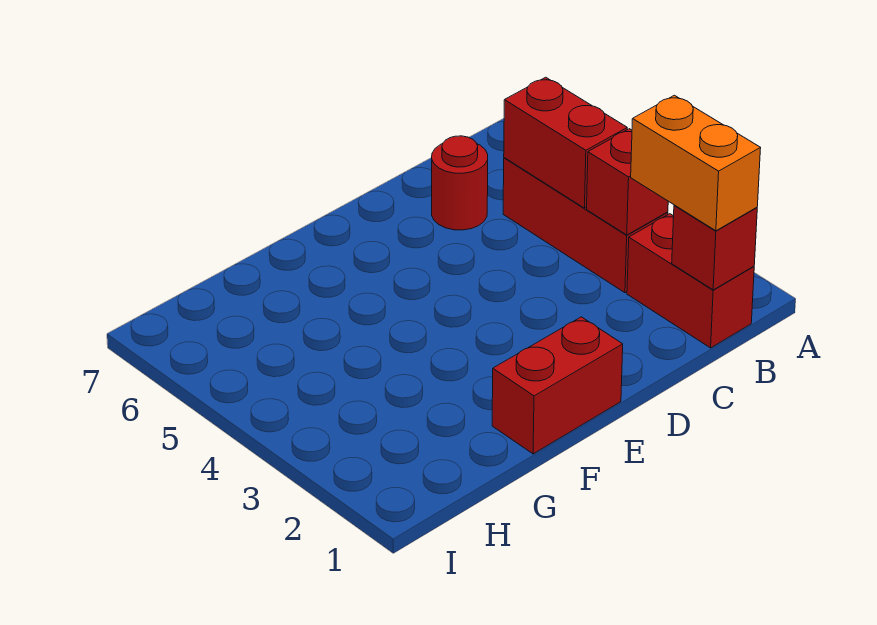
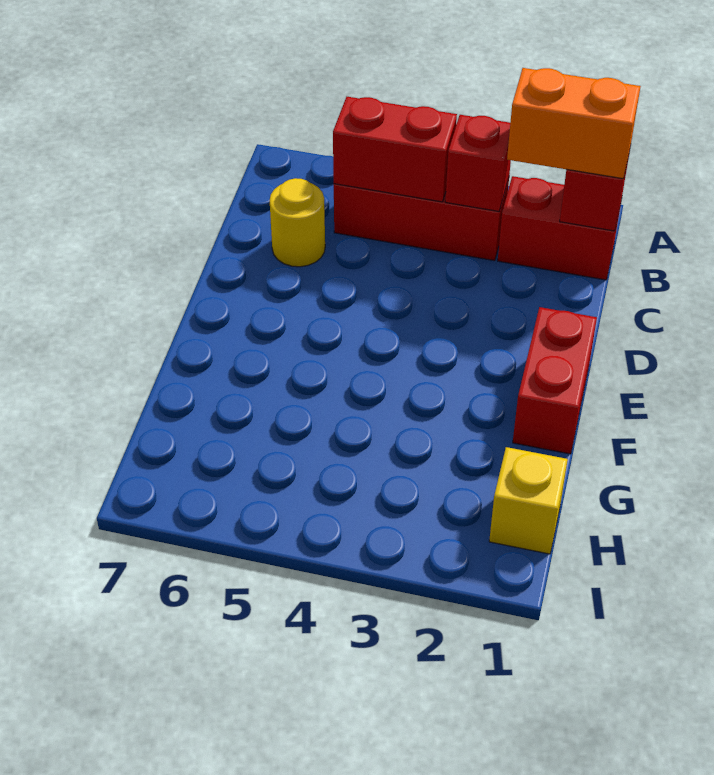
red round brick C6 level 1 -> yellow round brick C6 level 1
none -> yellow brick H1 level 1

